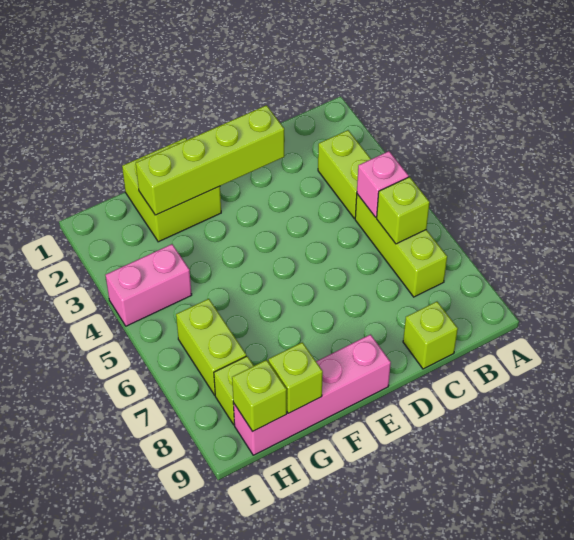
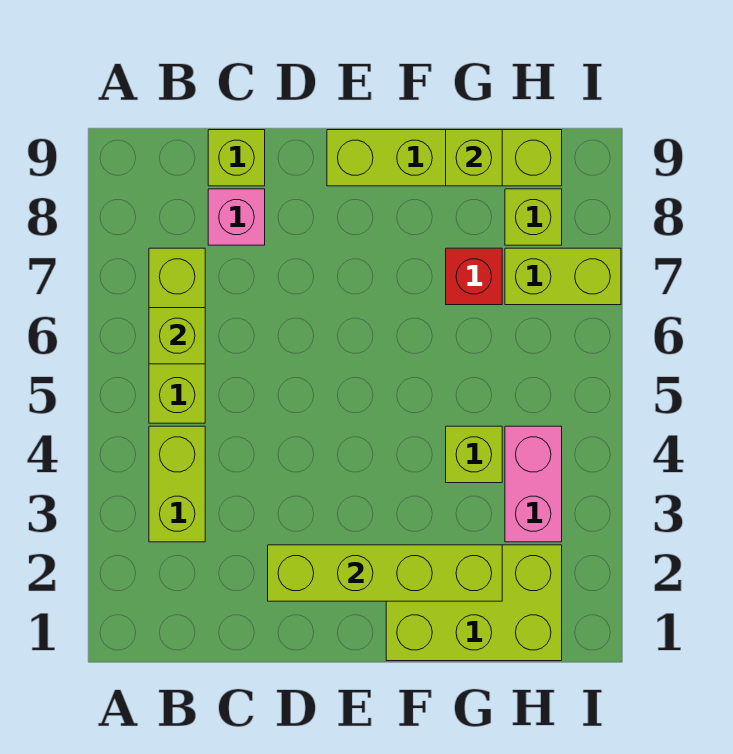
pink brick B5 level 2 -> pink brick C8 level 1
pink brick E9:H9 level 1 -> lime brick E9:H9 level 1
lime brick F1:G2 level 1 -> lime brick F1:H2 level 1
none -> red brick G7 level 1
pink brick H4:I4 level 1 -> pink brick H3:H4 level 1
lime brick H6:H7 level 1 -> lime brick H7:I7 level 1
lime brick H9 level 2 -> lime brick G4 level 1

